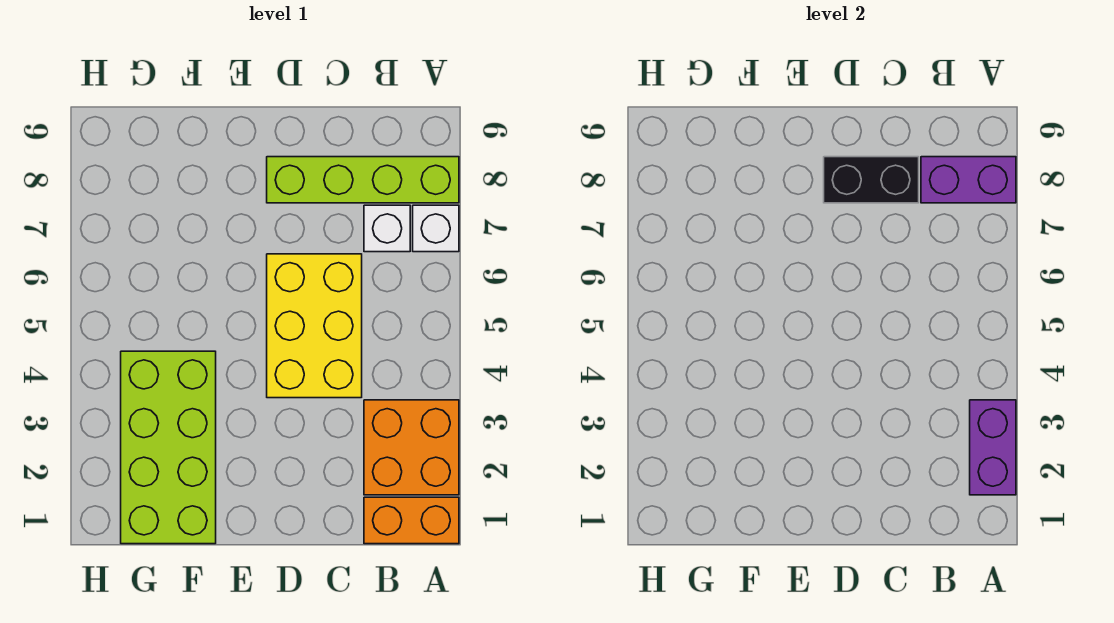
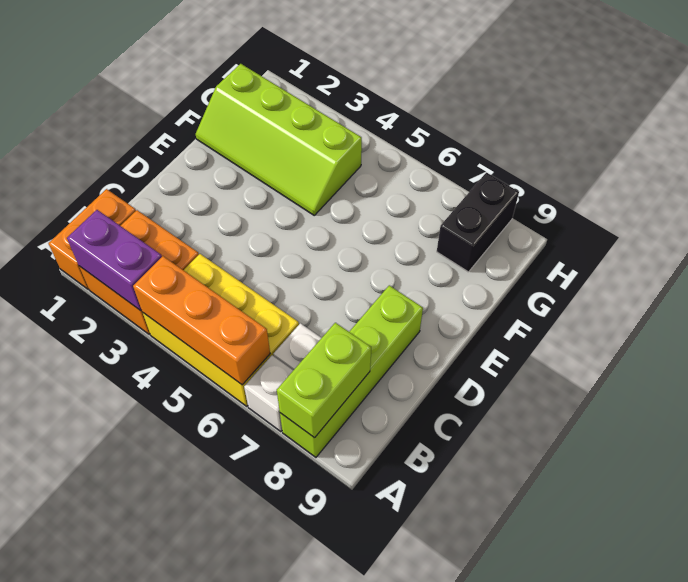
none -> orange brick A4:A6 level 2
purple brick A8:B8 level 2 -> lime brick A8:B8 level 2
yellow brick C4:D6 level 1 -> yellow brick A4:B6 level 1
black brick C8:D8 level 2 -> black brick G8:H8 level 1
lime brick F1:G4 level 1 -> lime slope F1:G4 level 1 top G

